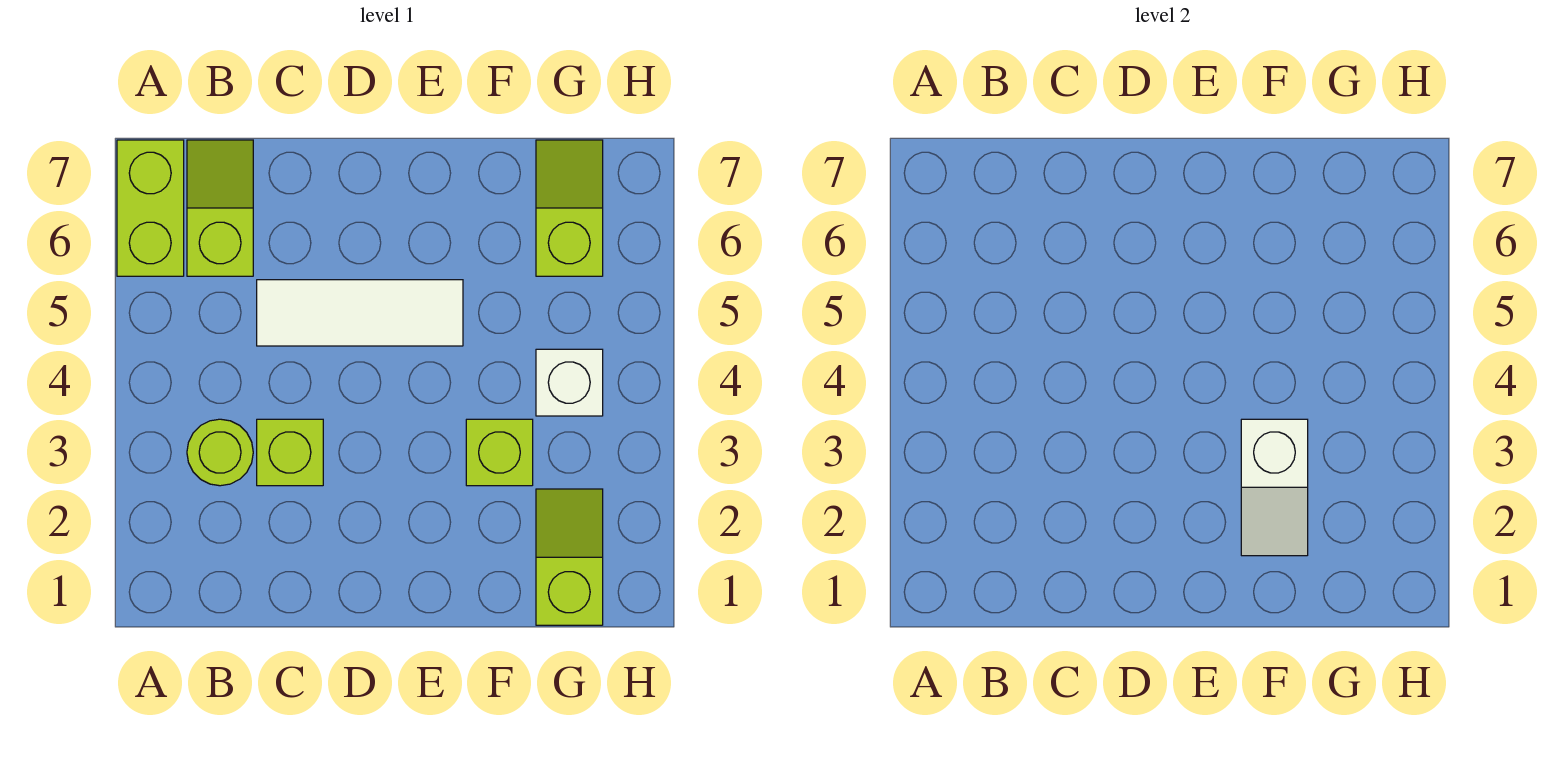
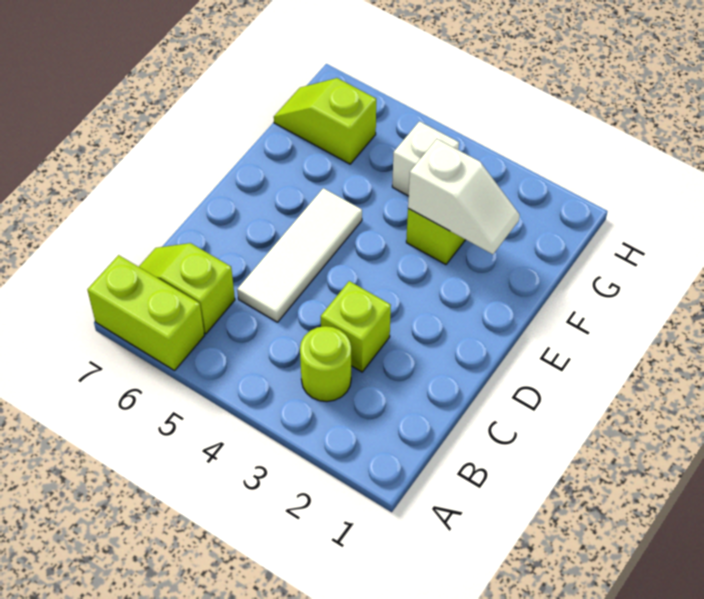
lime slope G1:G2 level 1 top 1 -> none

